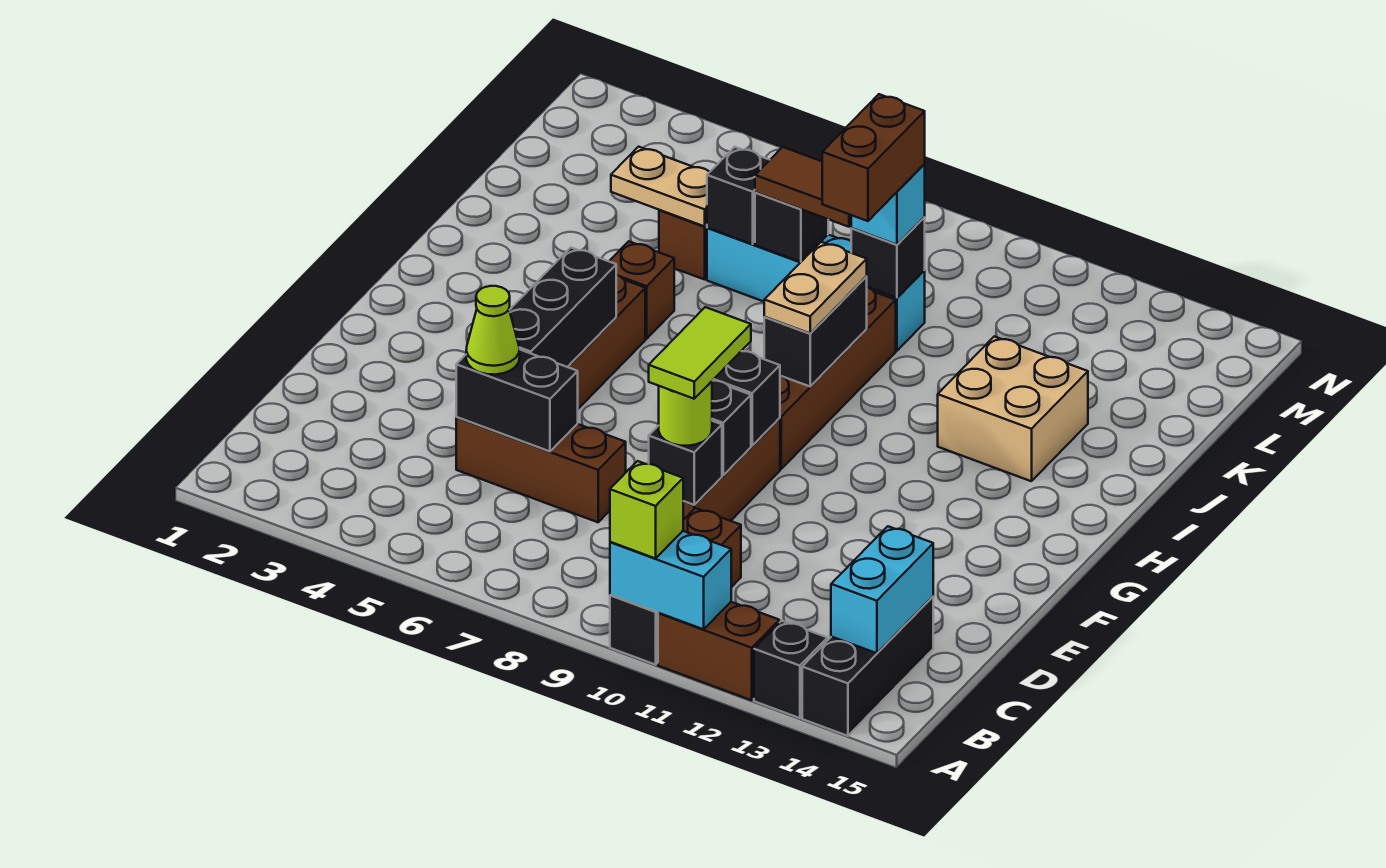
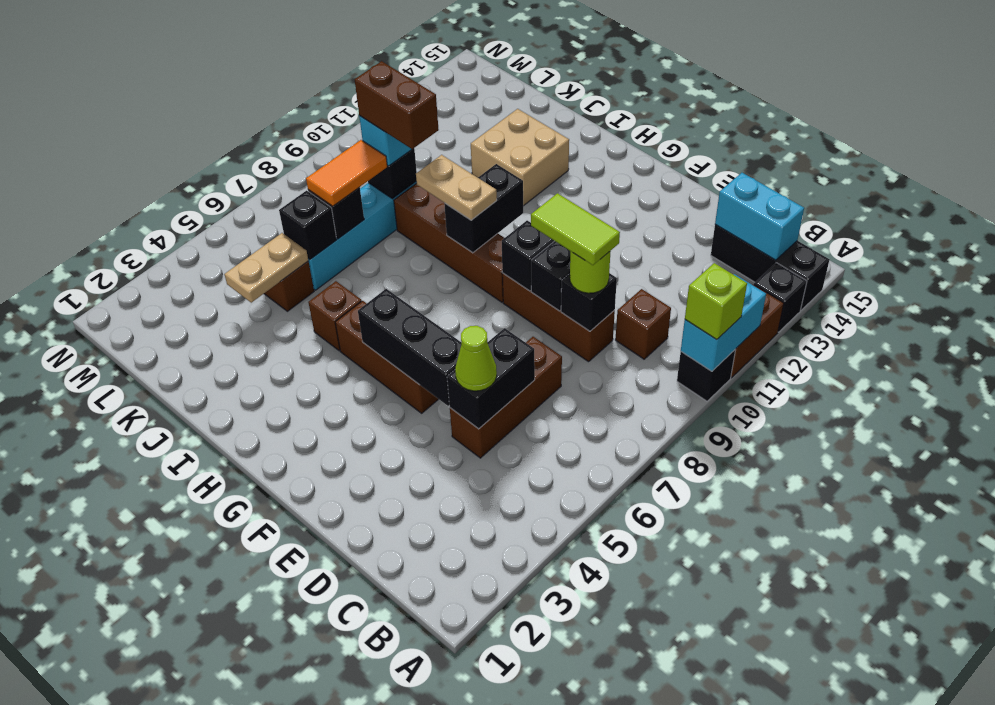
black brick H9:I9 level 2 -> black brick H9:H10 level 2
brown tile K7:K8 level 3 -> orange tile K7:K8 level 3

